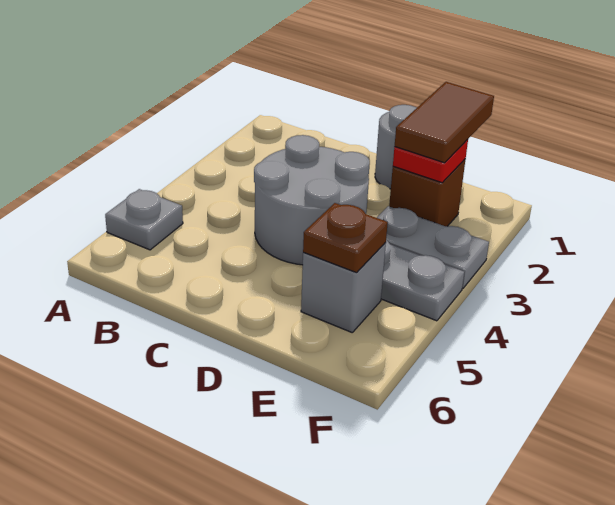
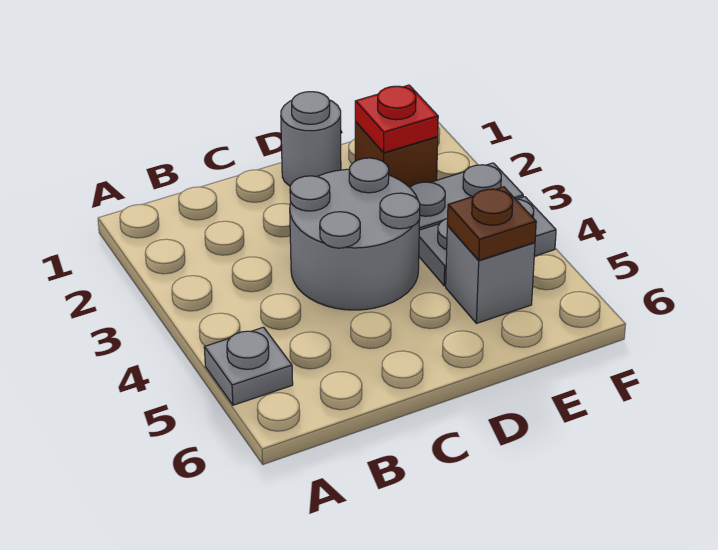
brown tile E1:E2 level 3 -> none

